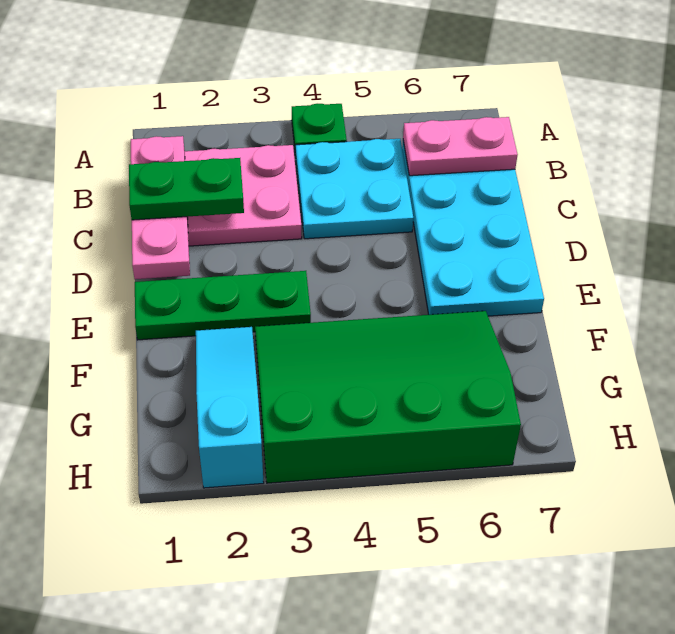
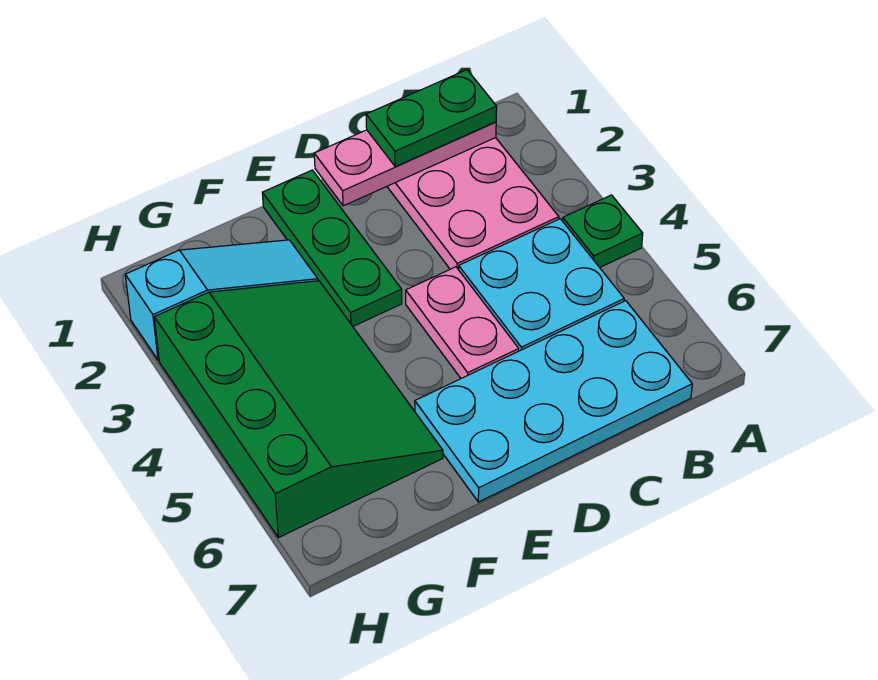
pink plate B6:B7 level 2 -> pink plate D4:D5 level 1
green plate C1:C2 level 3 -> green plate B1:C1 level 3

